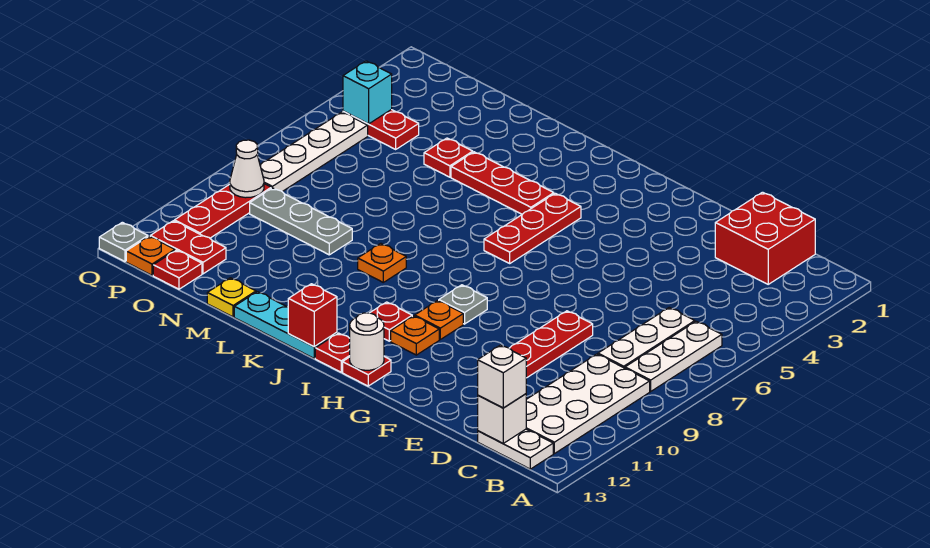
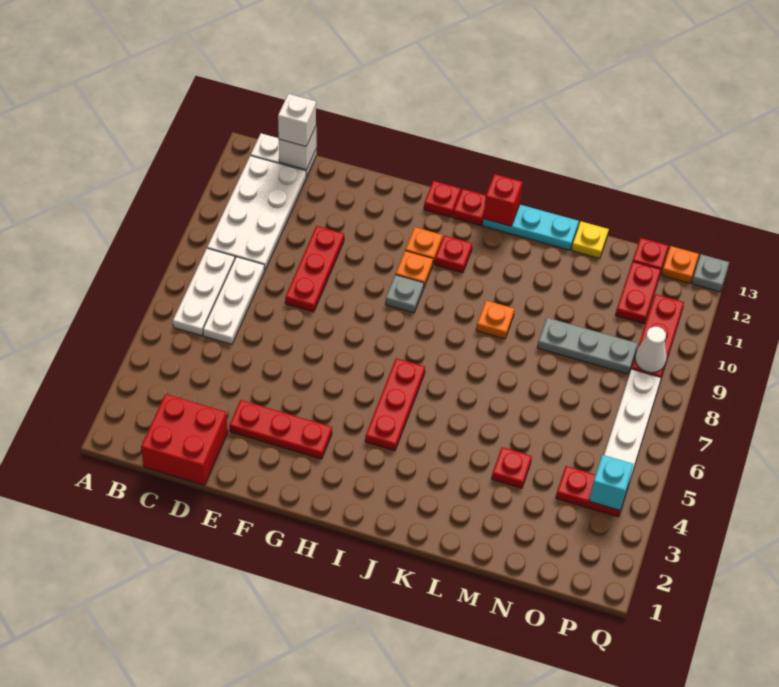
white round brick H13 level 2 -> none
red plate J4:L4 level 1 -> red plate E3:G3 level 1
red plate O12:P12 level 1 -> red plate O11:O12 level 1

